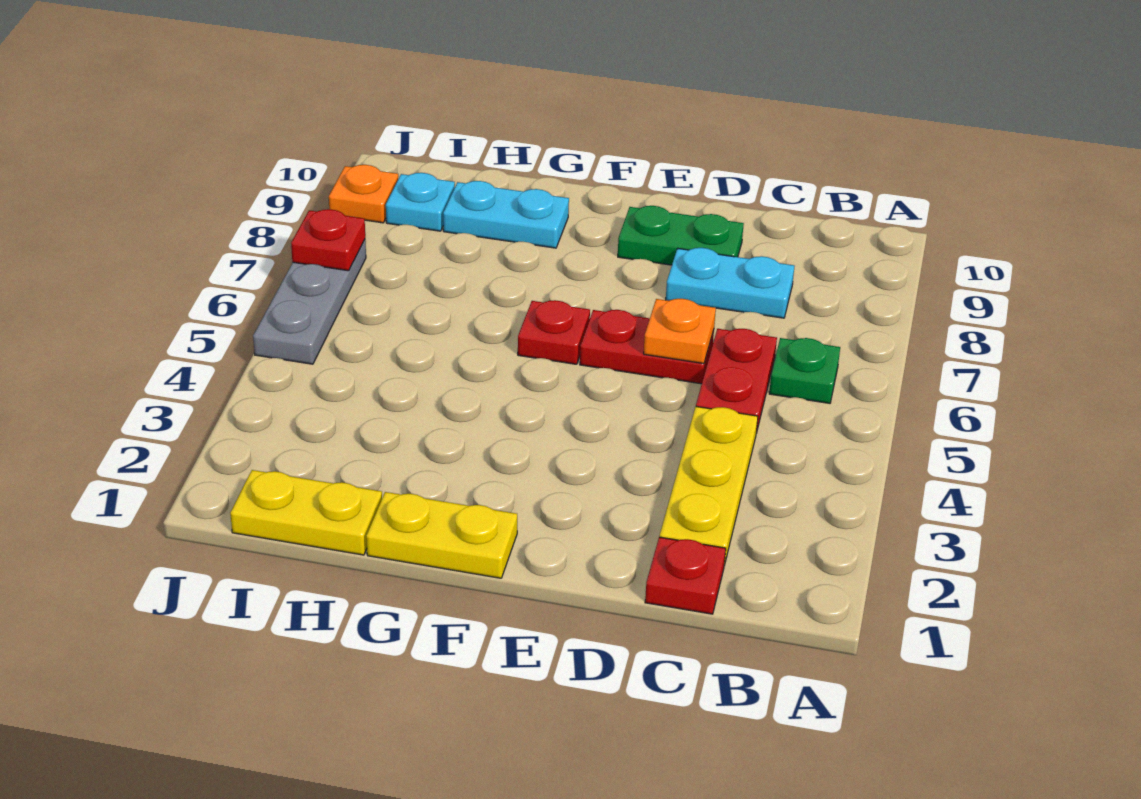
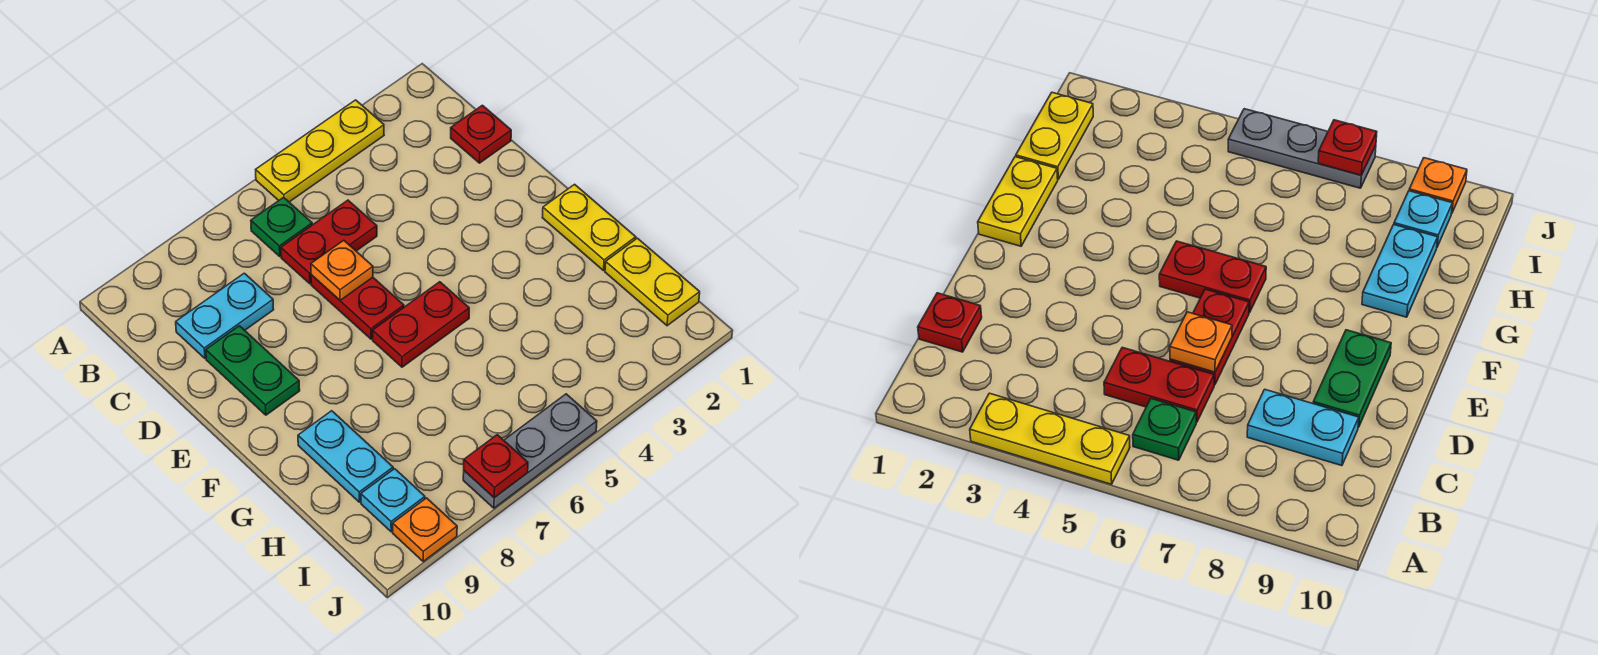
yellow plate C2:C4 level 1 -> yellow plate A3:A5 level 1
cyan plate C8:D8 level 1 -> cyan plate C8:C9 level 1
red plate F6 level 1 -> red plate F5:F6 level 1

